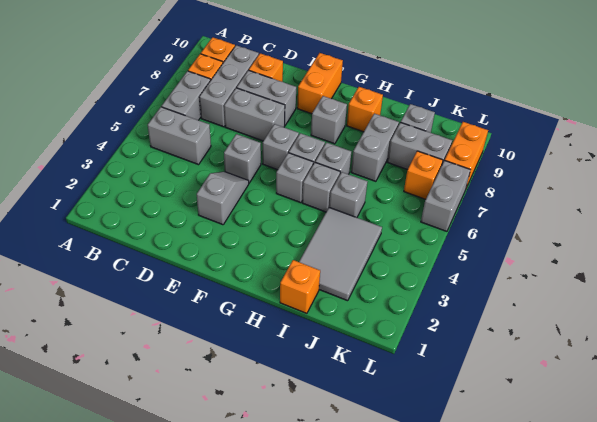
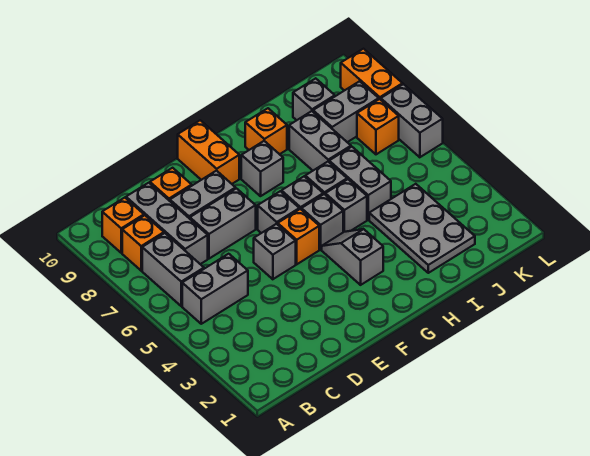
grey slope E3:E4 level 1 top 3 -> grey slope G3:G4 level 1 top 3
orange brick I1 level 1 -> orange brick F5 level 1
grey tile I2:J4 level 1 -> grey plate I2:J4 level 1
grey brick I5 level 1 -> grey brick I5:I6 level 1

